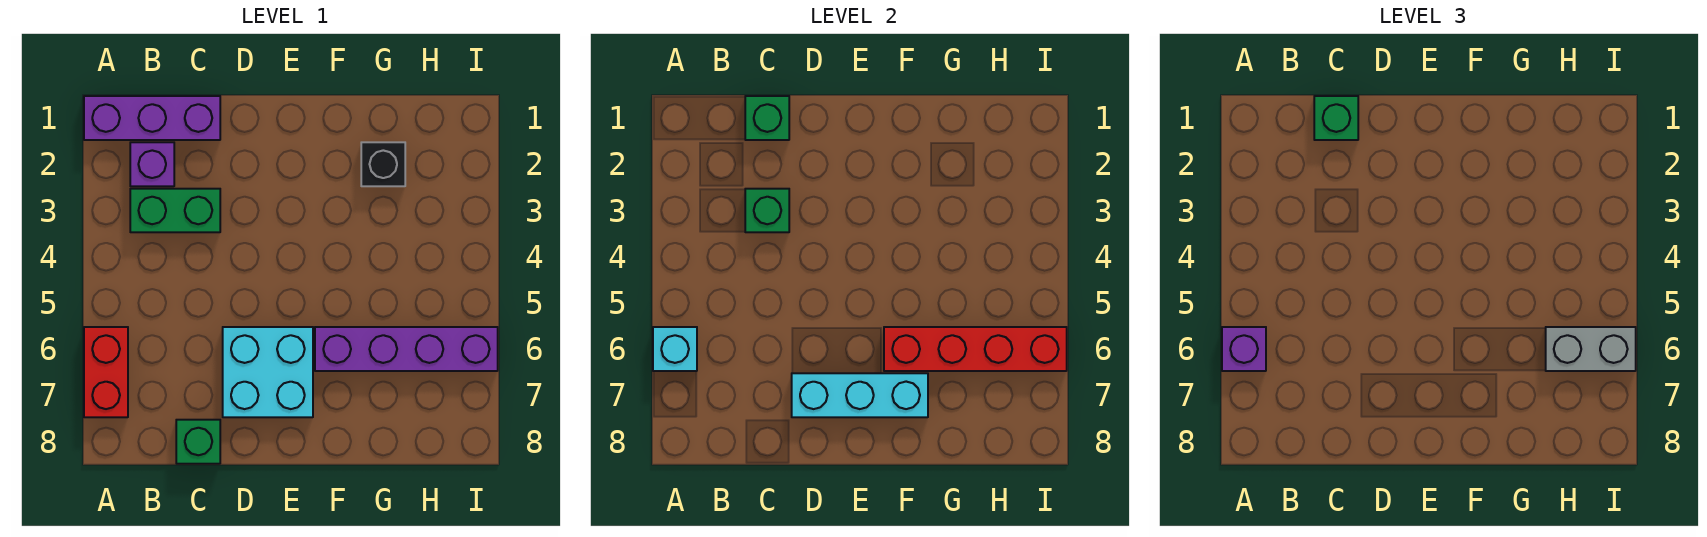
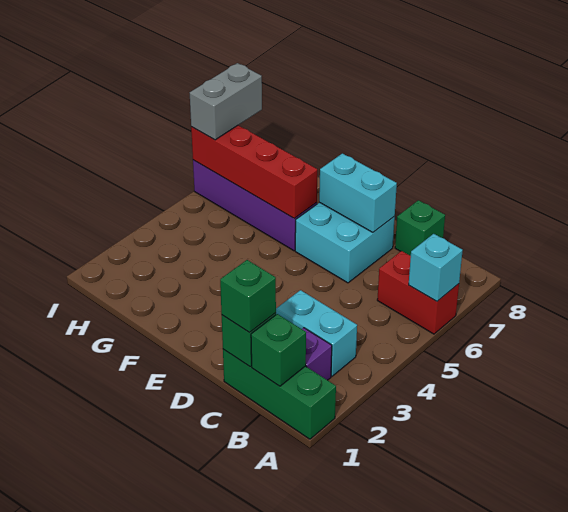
purple brick A1:C1 level 1 -> green brick A1:C1 level 1
red brick A6:A7 level 1 -> red brick A6:B6 level 1
purple brick A6 level 3 -> none
green brick B3:C3 level 1 -> cyan brick B3:C3 level 1
green brick C3 level 2 -> green brick B1 level 2
cyan brick D7:F7 level 2 -> cyan brick D7:E7 level 2
black brick G2 level 1 -> none
grey brick H6:I6 level 3 -> grey brick I6:I7 level 3

